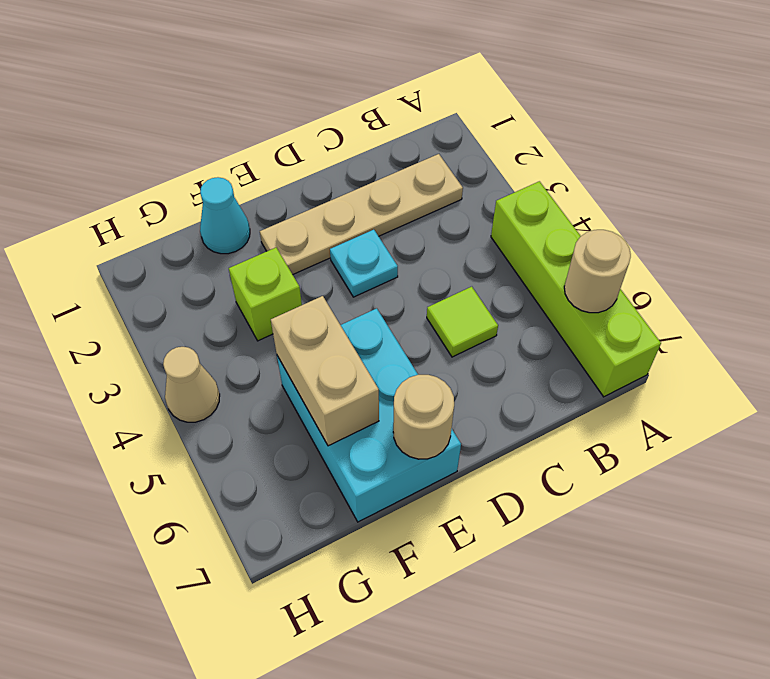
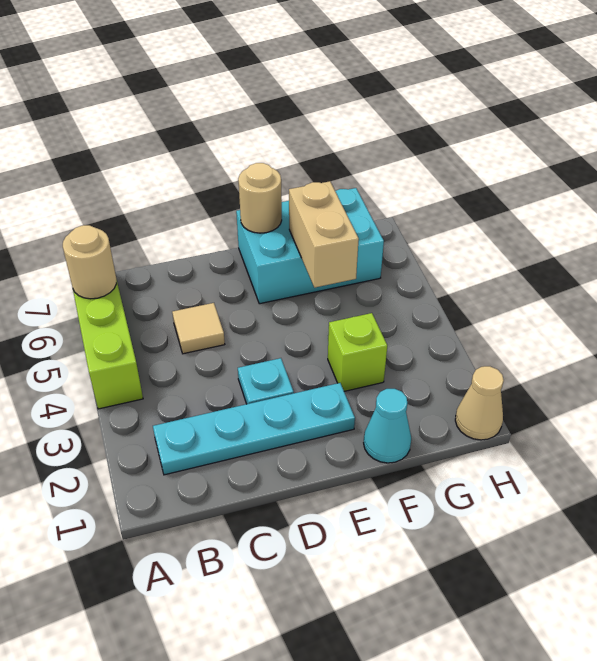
tan plate B2:E2 level 1 -> cyan plate B2:E2 level 1
lime tile C5 level 1 -> tan tile C5 level 1
cyan brick E5:F7 level 1 -> cyan brick E6:G7 level 1
tan cone H4 level 1 -> tan cone H1 level 1

